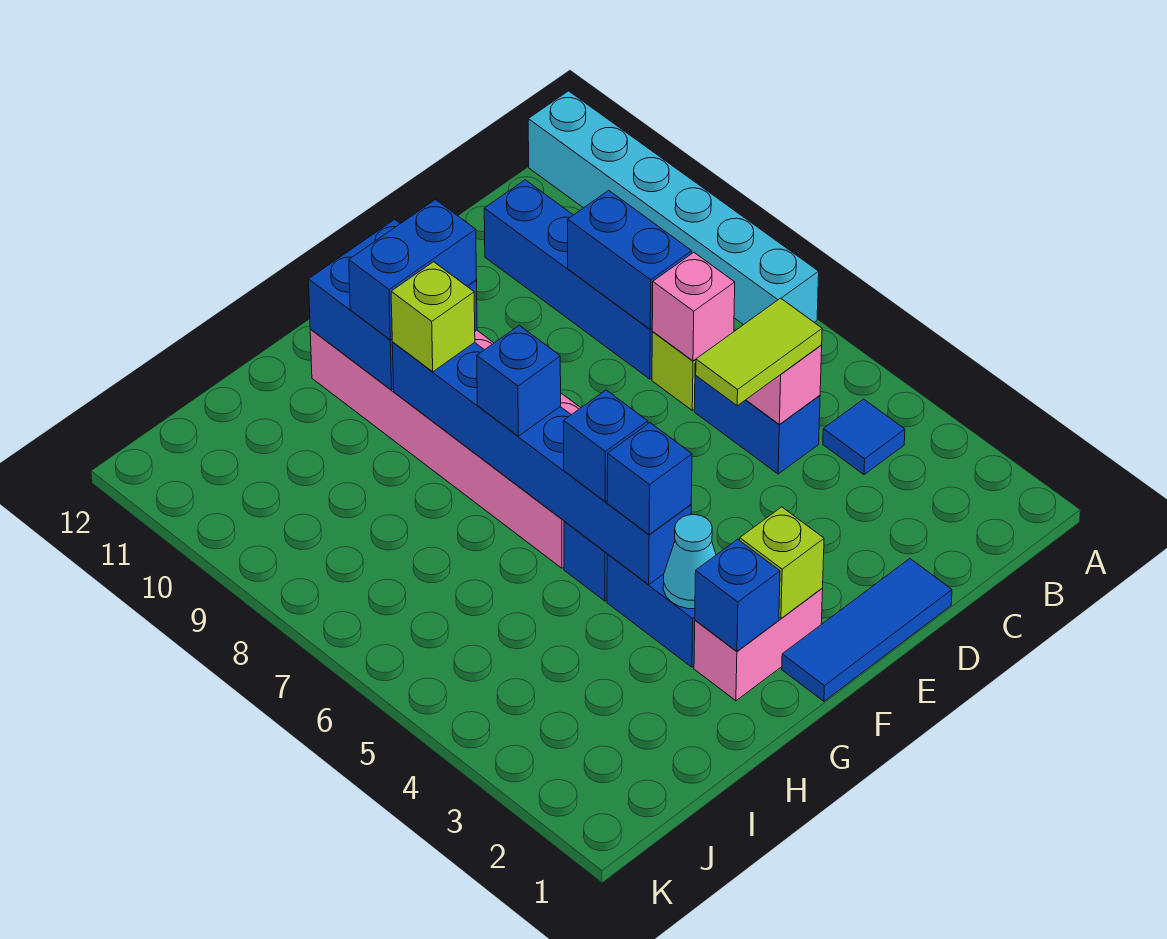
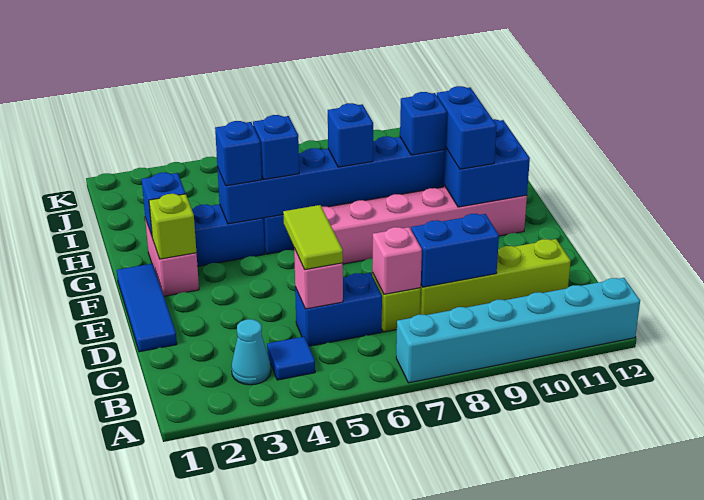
blue brick C8:C11 level 1 -> lime brick C8:C11 level 1
cyan cone G3 level 2 -> cyan cone B3 level 1
lime brick G9 level 3 -> blue brick G9 level 3

